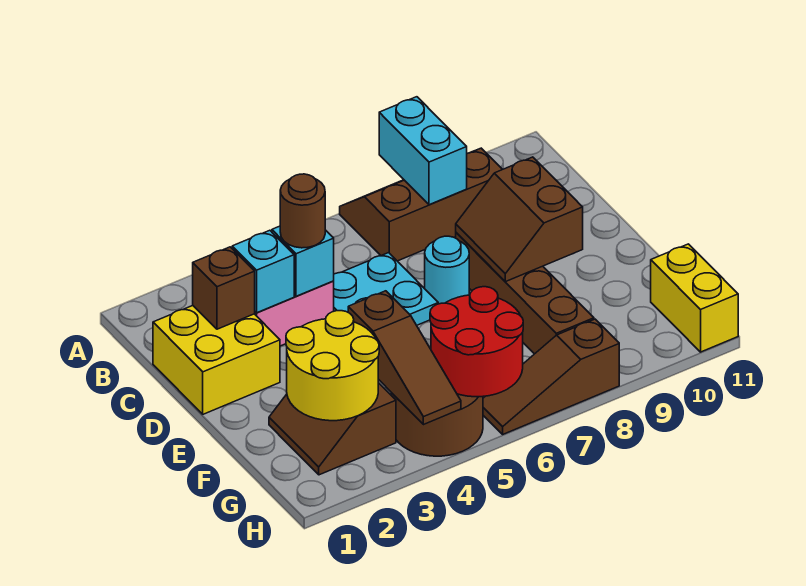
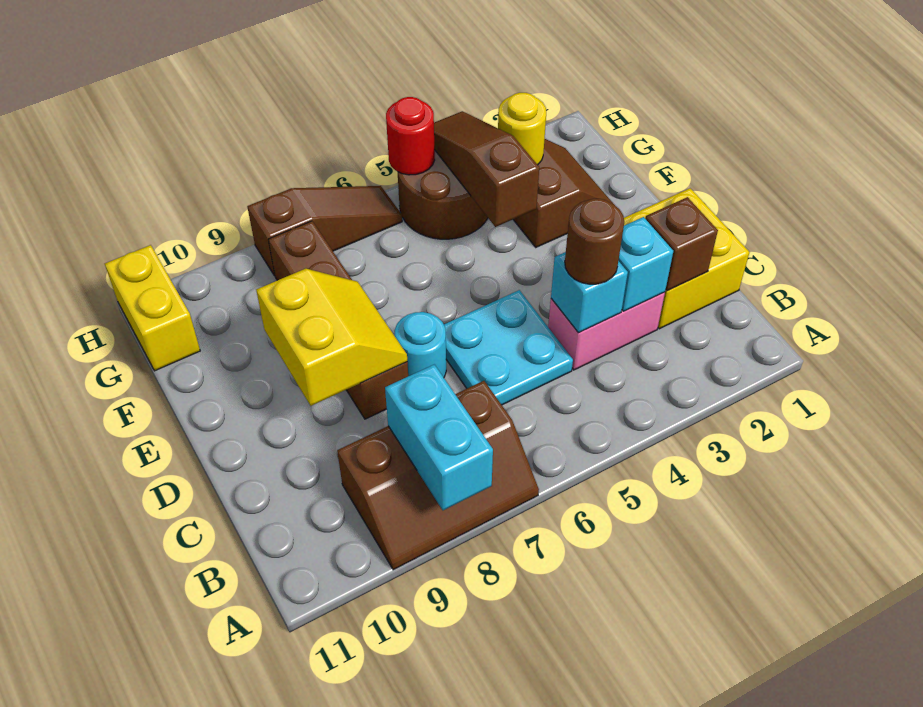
brown slope D8:E9 level 2 top 9 -> yellow slope D8:E9 level 2 top 9
yellow round brick F2:G3 level 2 -> yellow round brick G3 level 2
red round brick G5:H6 level 2 -> red round brick H5 level 2

